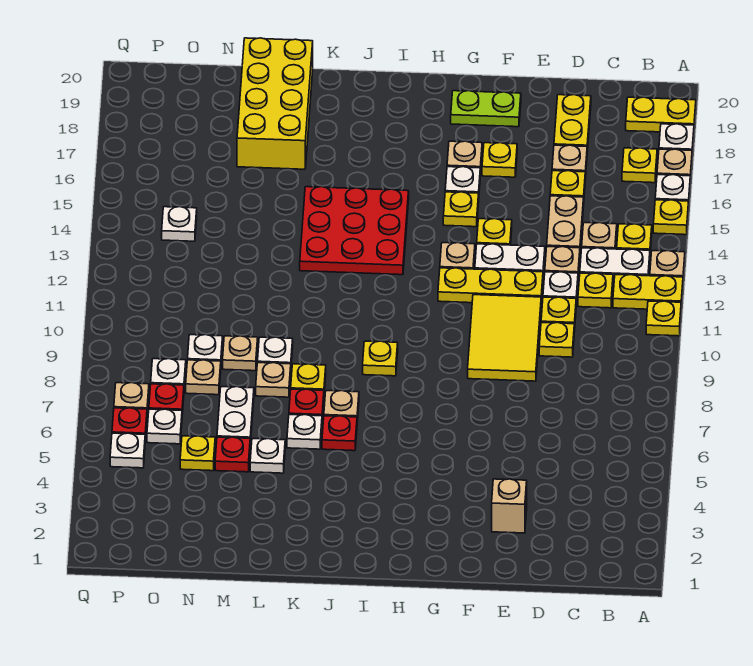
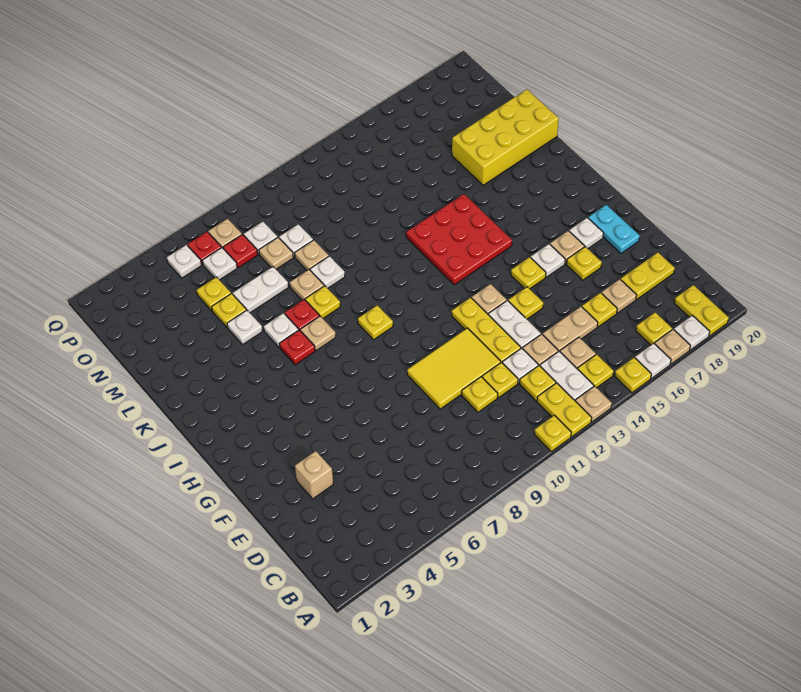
lime plate F19:G19 level 1 -> cyan plate F19:G19 level 1
red plate M5 level 1 -> yellow plate M5 level 1
white plate O14 level 1 -> white plate G18 level 1

